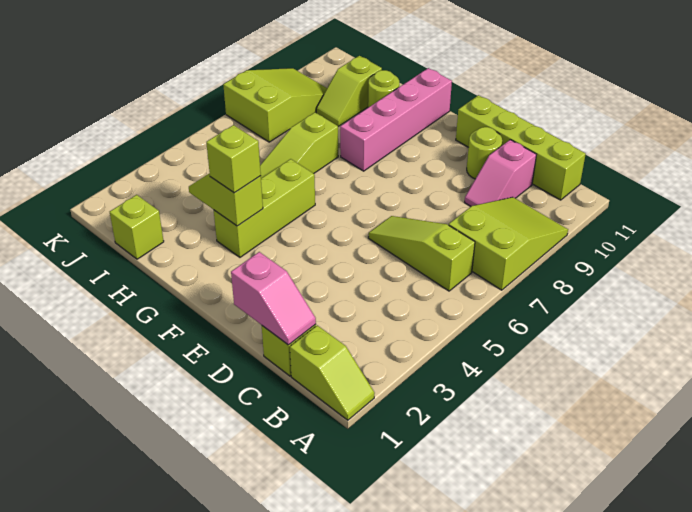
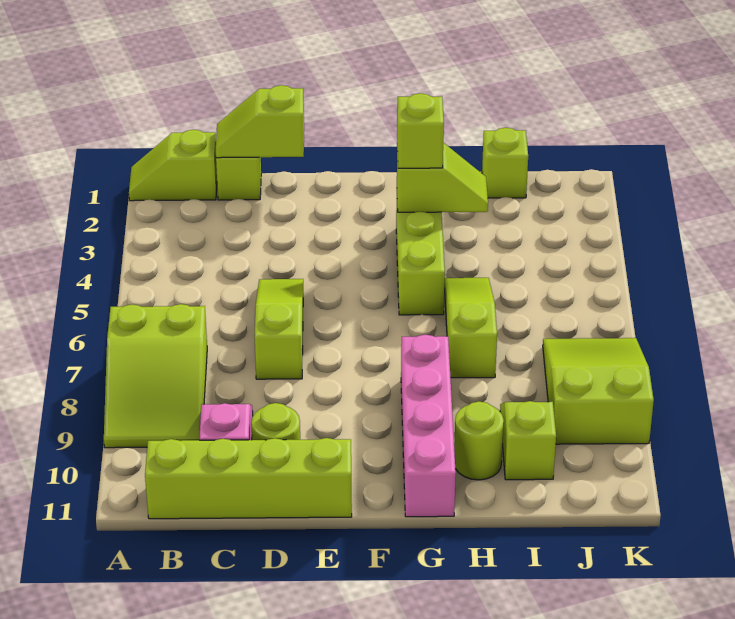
lime slope B6:D6 level 1 top B -> lime slope D5:D7 level 1 top 7
pink slope C1:D1 level 2 top D -> lime slope C1:D1 level 2 top D
lime slope J7:K9 level 1 top 7 -> lime slope J7:K9 level 1 top 9

